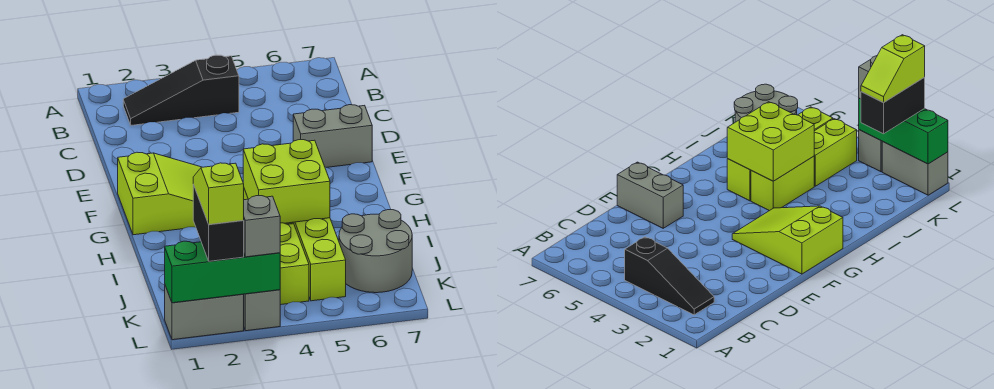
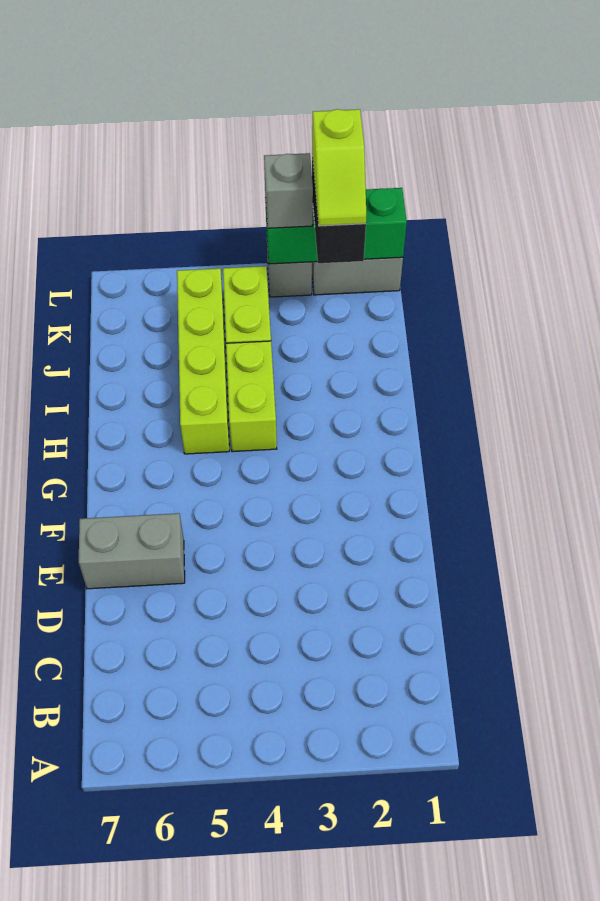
black slope B2:B4 level 1 top 4 -> none
lime slope F1:G3 level 1 top 1 -> none
lime brick H4:I5 level 2 -> none
grey round brick J6:K7 level 1 -> none

